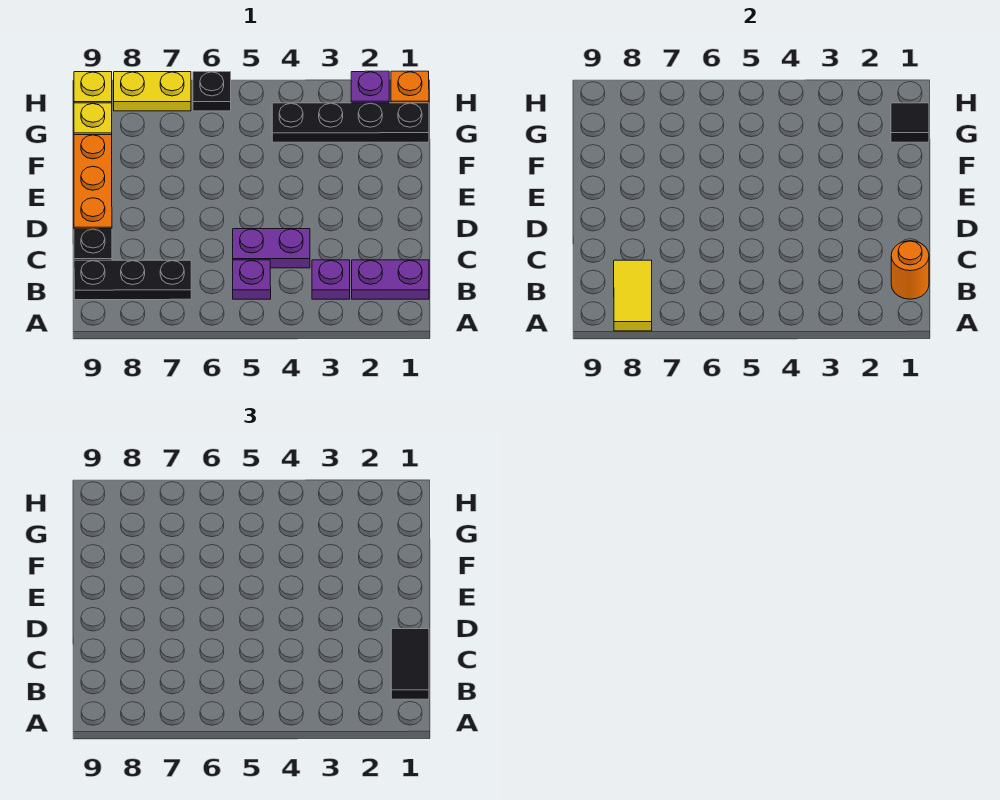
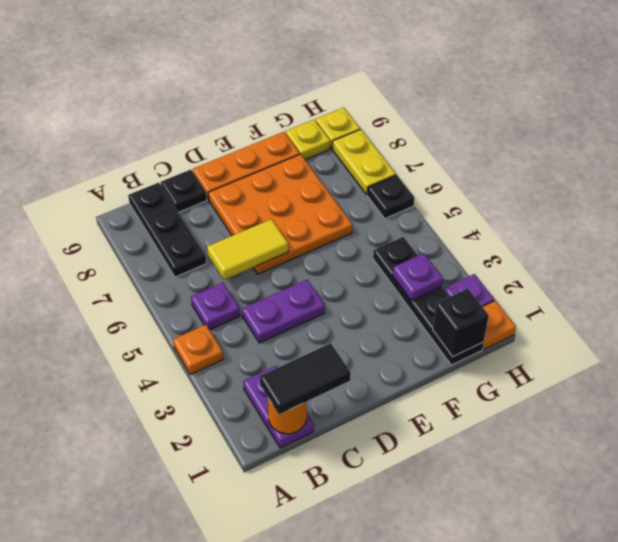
none -> orange plate A4 level 1
yellow tile A8:B8 level 2 -> yellow tile C6:D6 level 2
purple plate B3 level 1 -> purple plate G3 level 2
purple plate C4:C5 level 1 -> purple plate C4:D4 level 1
none -> orange plate D6:F8 level 1
black tile G1 level 2 -> black brick G1 level 2

